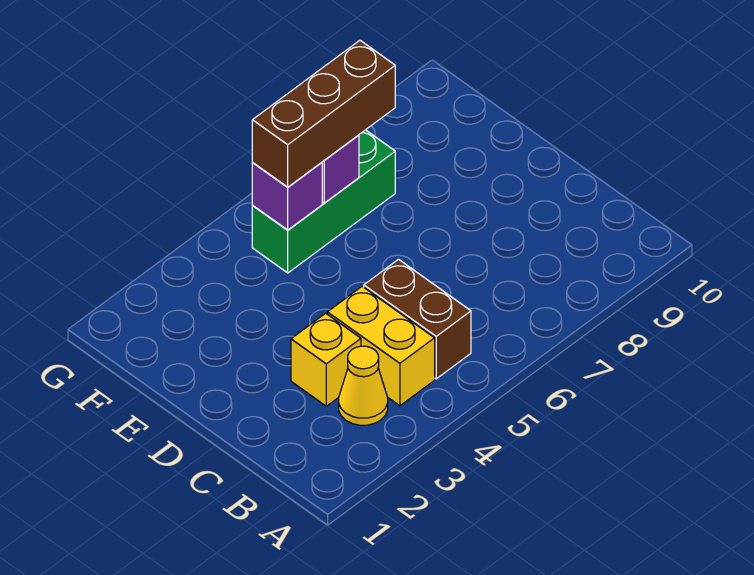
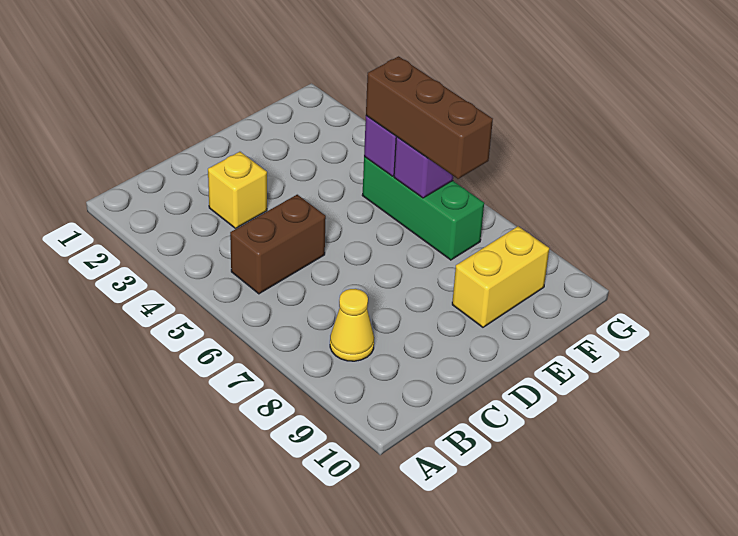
yellow cone B3 level 1 -> yellow cone B8 level 1
yellow brick B4:C4 level 1 -> yellow brick E9:F9 level 1

